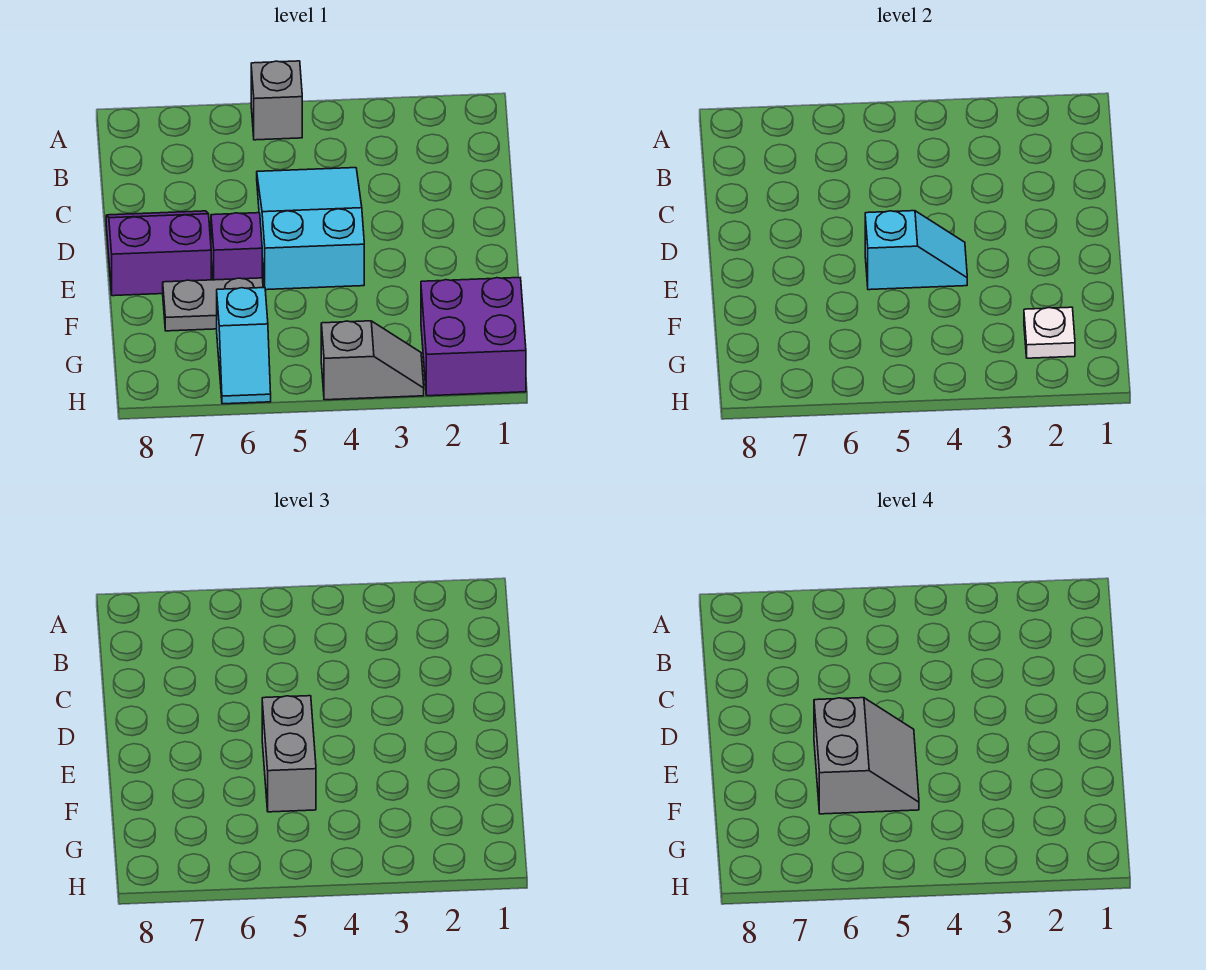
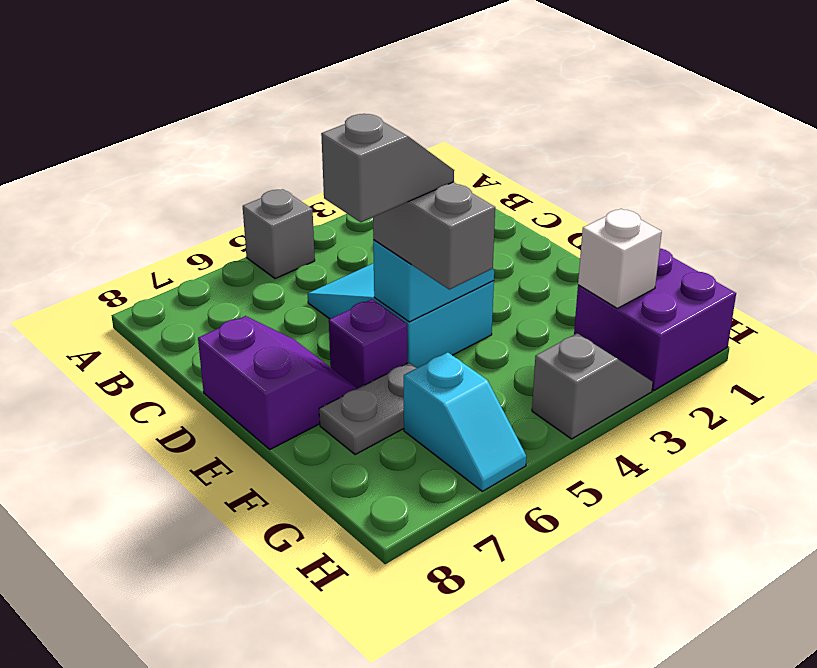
purple slope D7:E8 level 1 top E -> purple slope D7:E8 level 1 top 8
grey slope E5:F6 level 4 top 6 -> grey slope E5:E6 level 4 top 6
white plate G2 level 2 -> white brick G2 level 2

